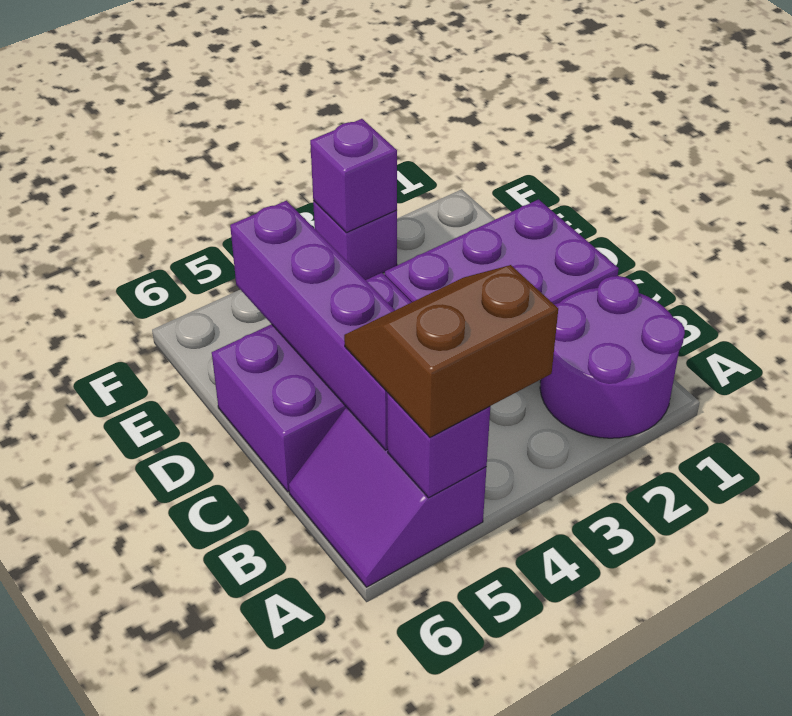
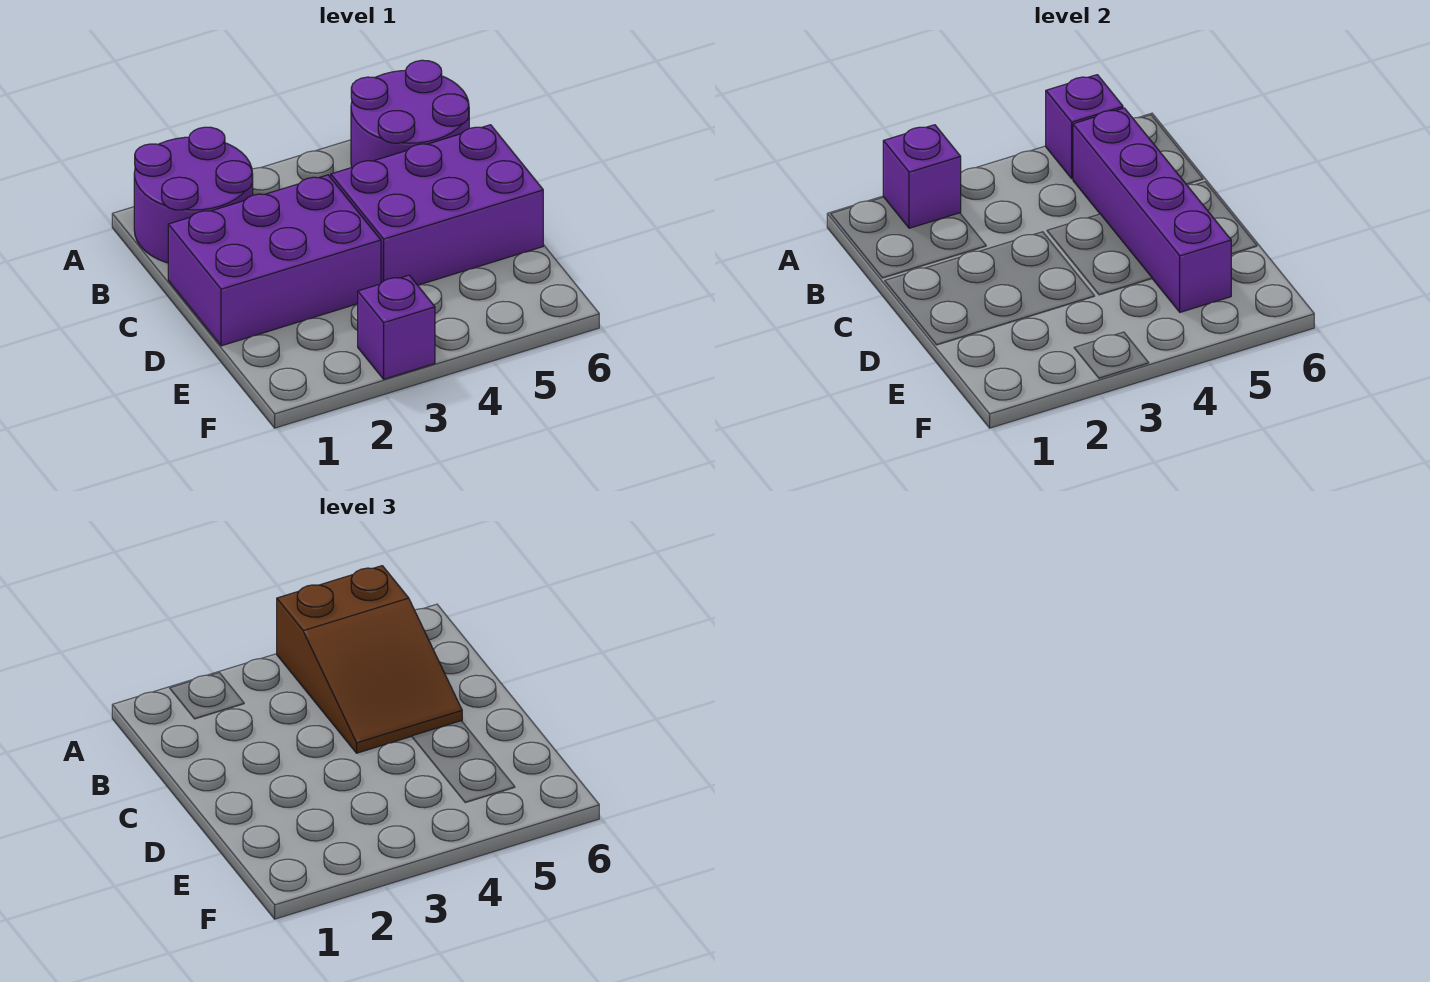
brown slope A4:B5 level 3 top A -> brown slope A4:C5 level 3 top A
purple slope A5:B6 level 1 top 5 -> purple round brick A5:B6 level 1
purple brick F3 level 2 -> purple brick A2 level 2

